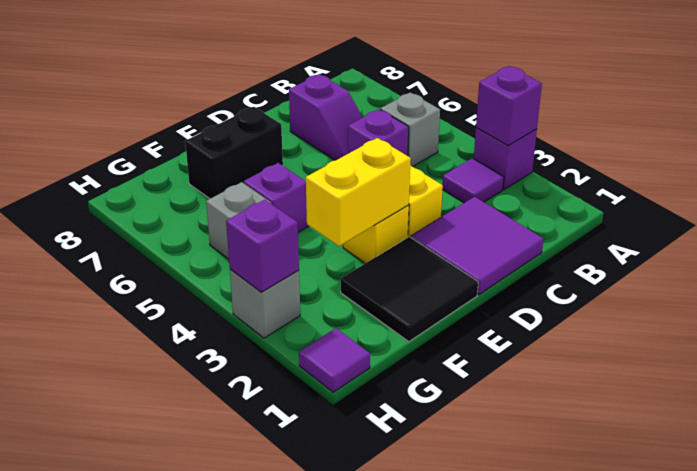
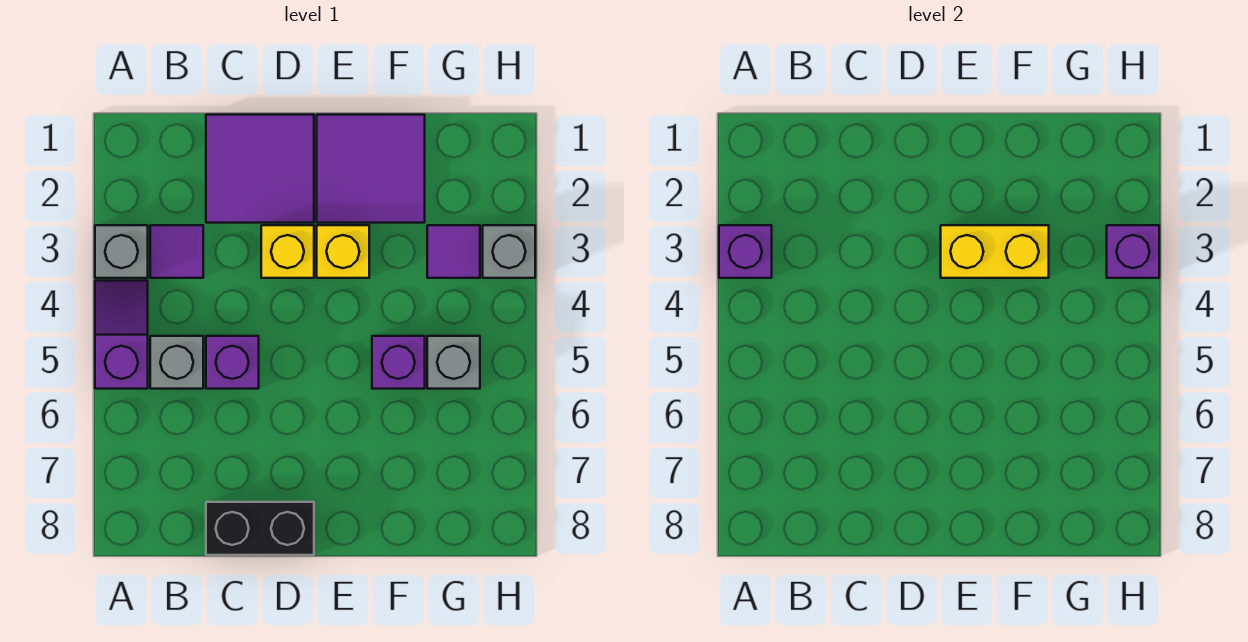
purple brick A3 level 1 -> grey brick A3 level 1
purple slope C6:C7 level 1 top 7 -> purple slope A4:A5 level 1 top 5
black tile E1:F2 level 1 -> purple tile E1:F2 level 1
black brick E7:F7 level 1 -> black brick C8:D8 level 1
purple tile H1 level 1 -> purple tile G3 level 1

